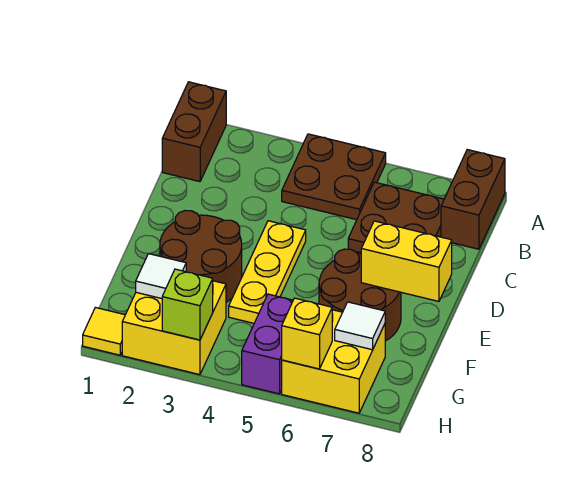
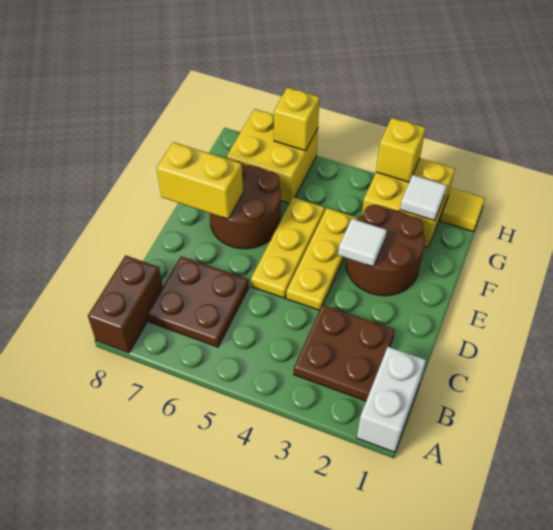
brown brick A1:B1 level 1 -> white brick A1:B1 level 1
brown plate A4:B5 level 1 -> brown plate B2:C3 level 1
none -> yellow plate D5:F5 level 1
purple brick G5:H5 level 1 -> none
white tile G7 level 2 -> white tile E3 level 2
lime brick H3 level 2 -> yellow brick H3 level 2

